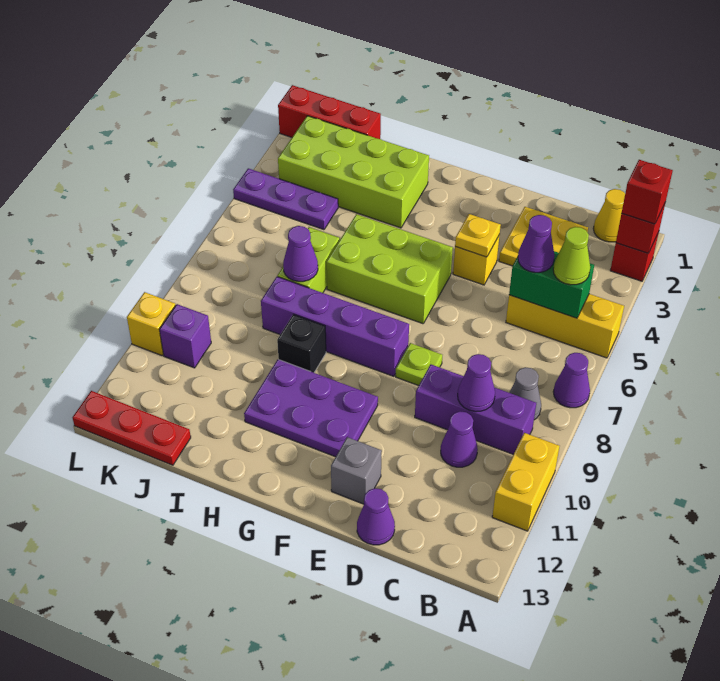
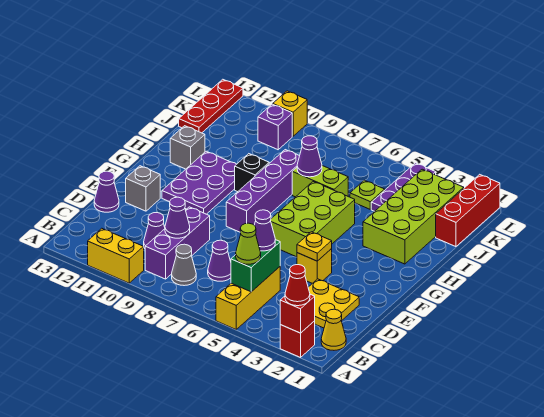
red brick A2 level 3 -> red cone A2 level 3
purple cone A7 level 1 -> purple cone C7 level 1
lime plate E8 level 1 -> lime plate J5 level 1
none -> grey brick H12 level 1

